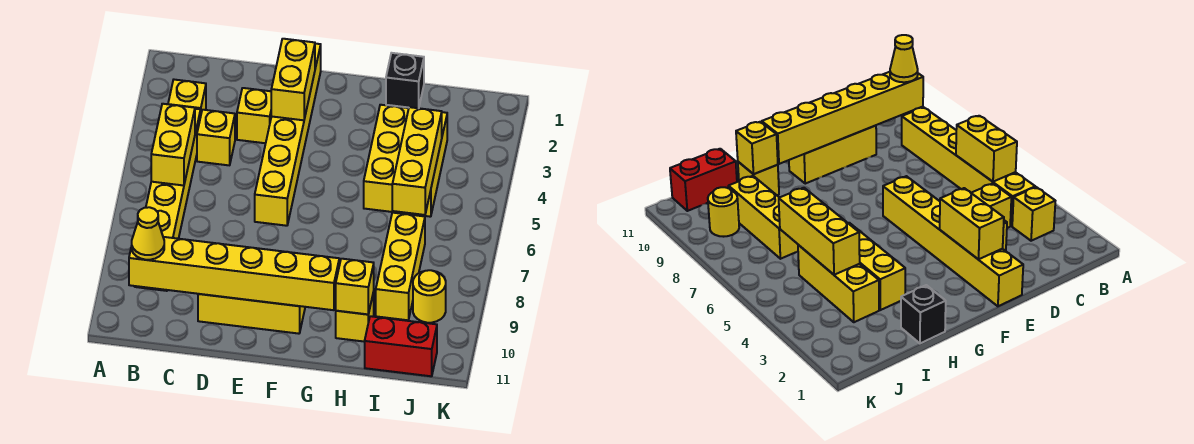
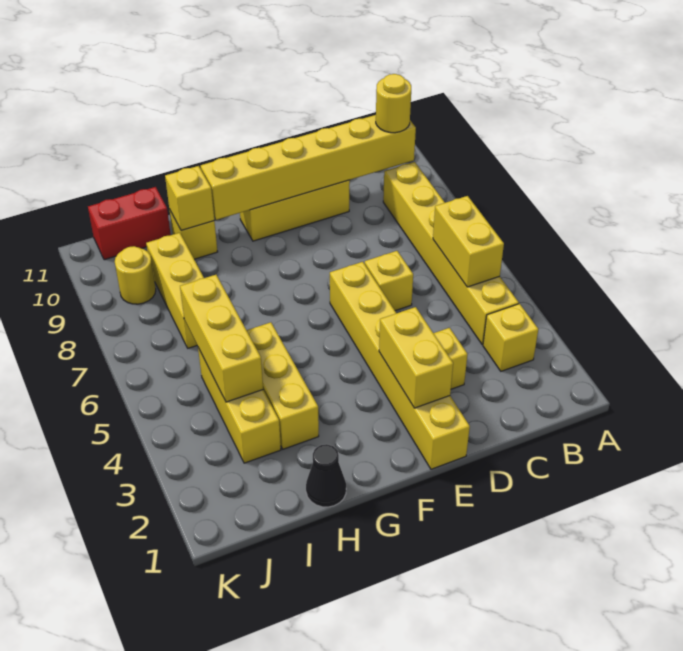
yellow cone B10 level 3 -> yellow round brick B10 level 3
yellow brick C4 level 1 -> yellow brick D6 level 1
black brick H1 level 1 -> black cone H1 level 1

